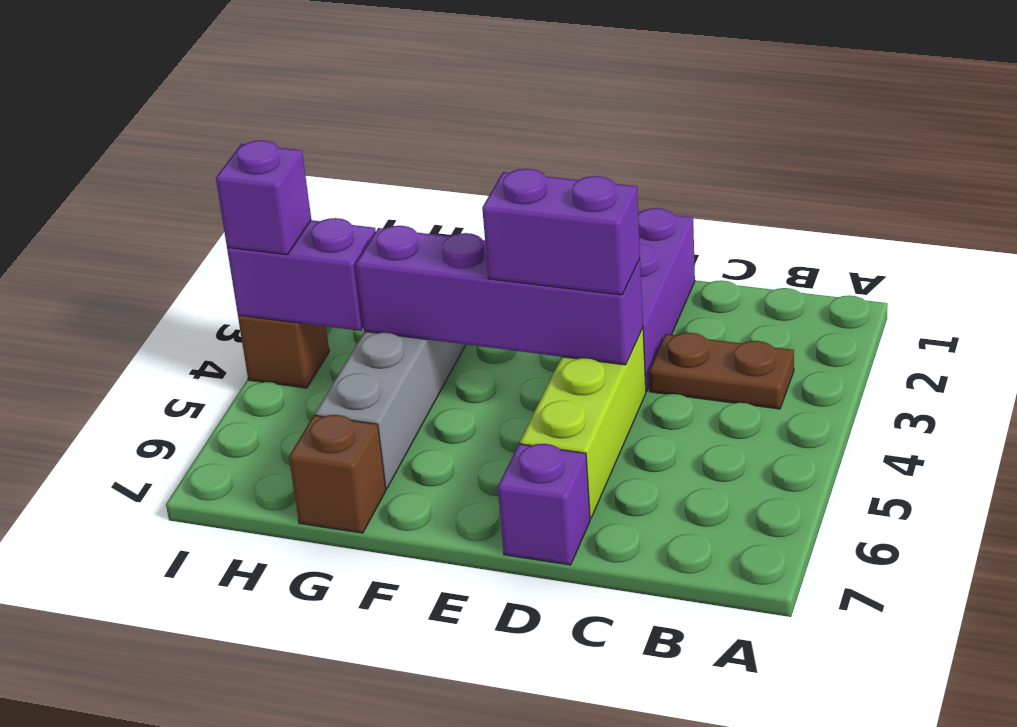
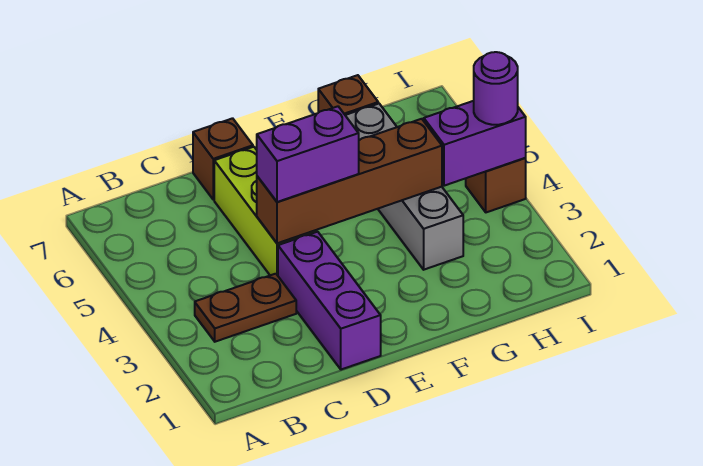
purple brick D4:G4 level 2 -> brown brick D4:G4 level 2
purple brick D7 level 1 -> brown brick D7 level 1
purple brick I4 level 3 -> purple round brick I4 level 3

